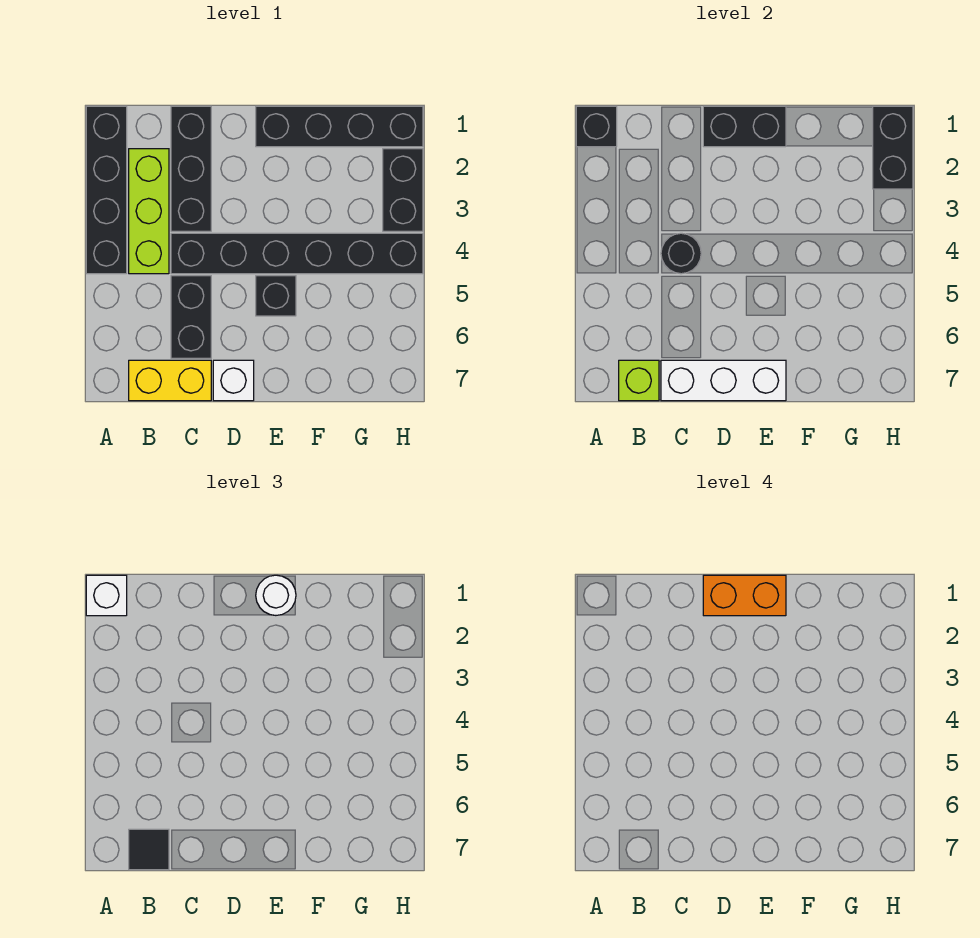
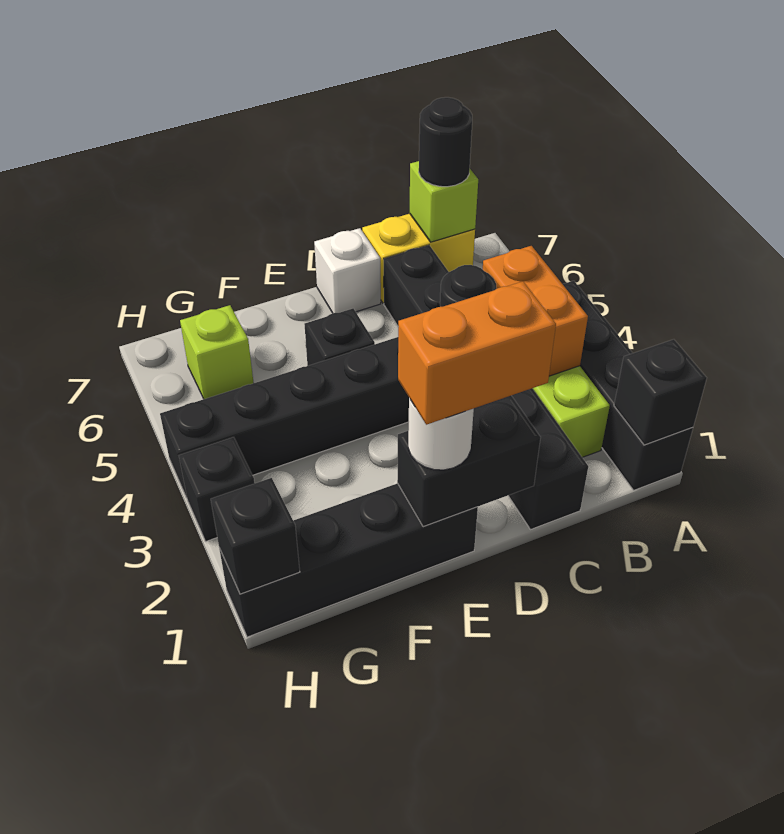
white brick A1 level 3 -> none
none -> orange brick B3:B4 level 2
black tile B7 level 3 -> black round brick B7 level 3
white brick C7:E7 level 2 -> none
none -> lime brick G6 level 1
black brick H1:H2 level 2 -> black brick H1 level 2
black brick H2:H3 level 1 -> black brick H3 level 1

